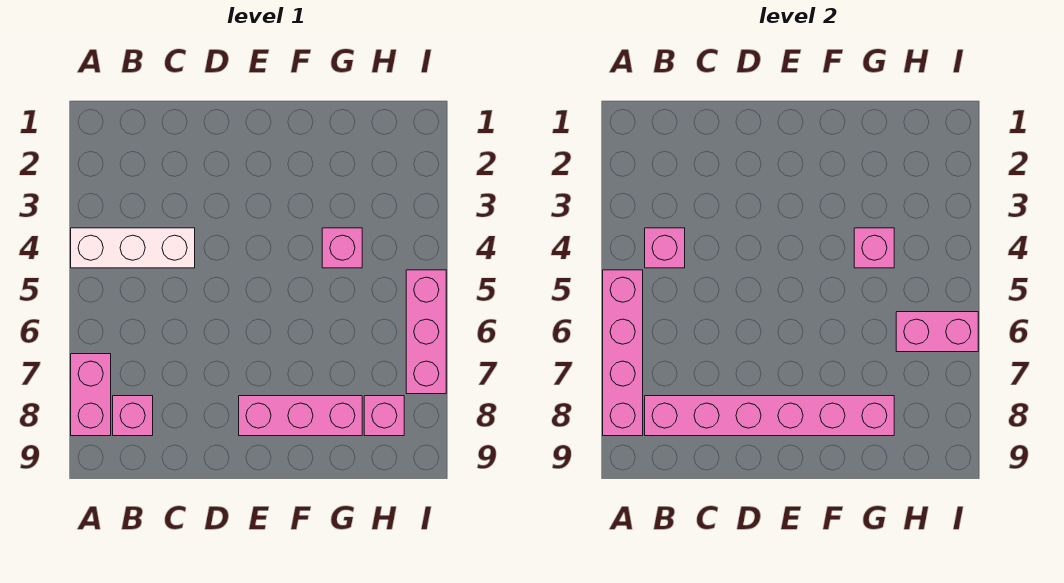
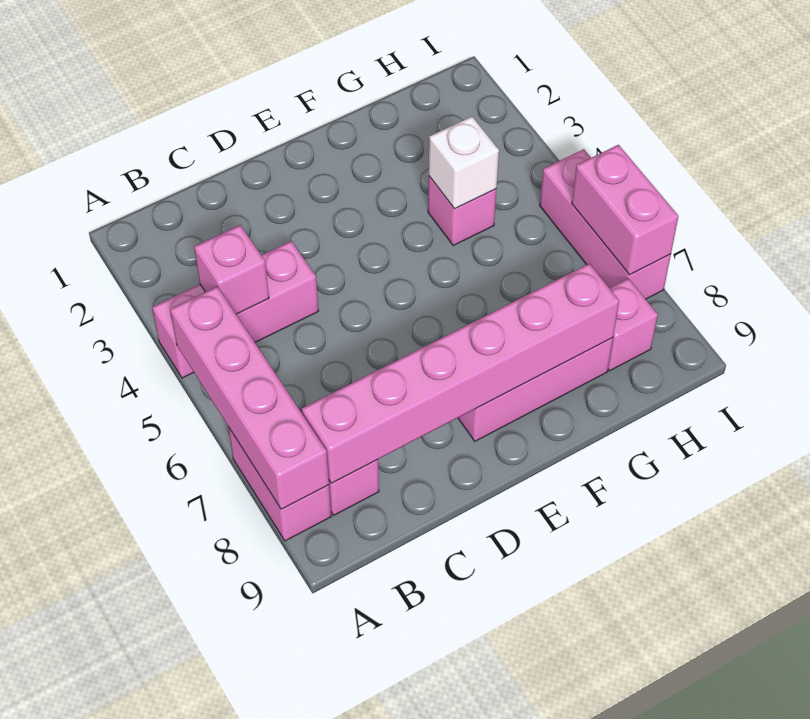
white brick A4:C4 level 1 -> pink brick A4:C4 level 1
pink brick G4 level 2 -> white brick G4 level 2
pink brick H6:I6 level 2 -> pink brick I6:I7 level 2

